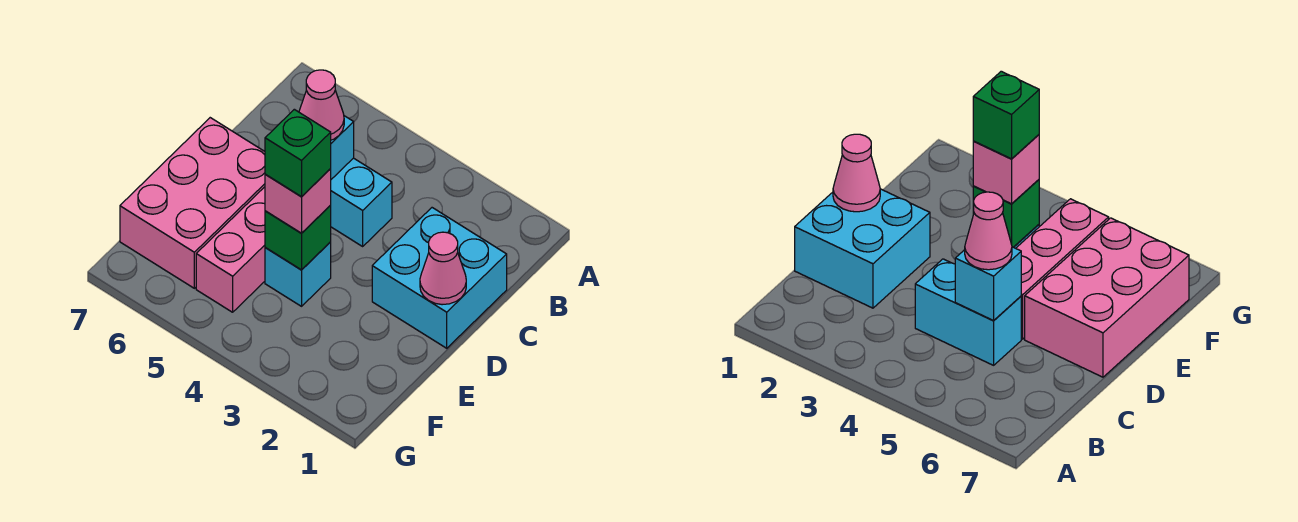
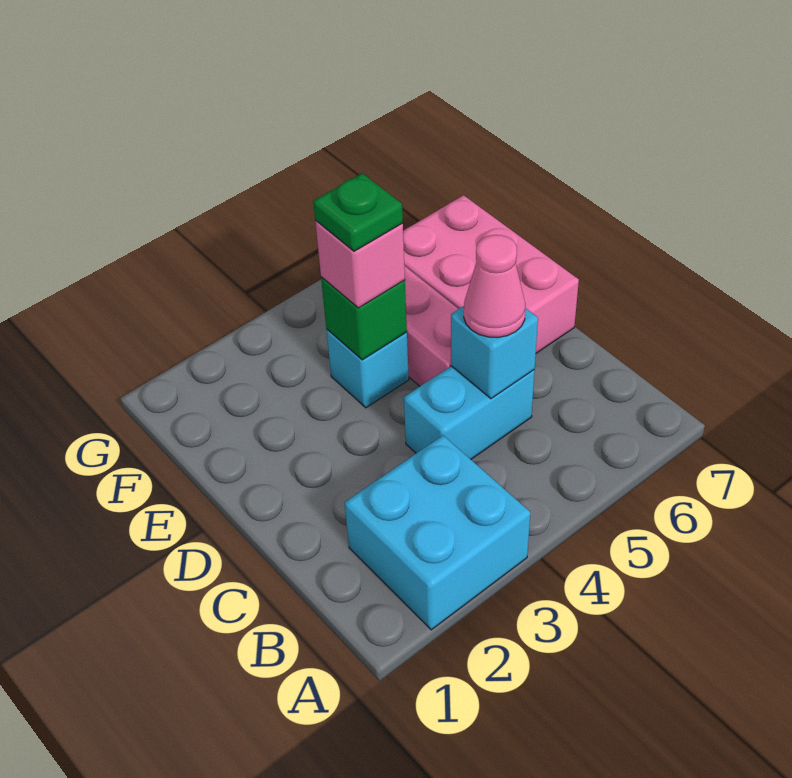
cyan brick C1:D2 level 1 -> cyan brick A2:B3 level 1
pink cone D1 level 2 -> none
green brick E4 level 4 -> green plate E4 level 4

